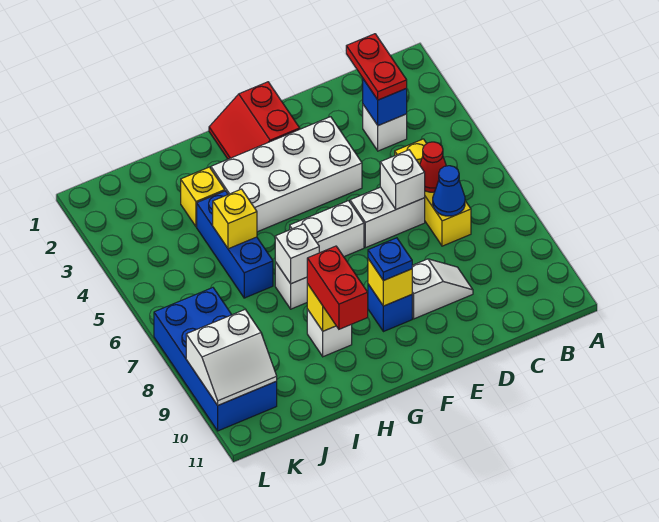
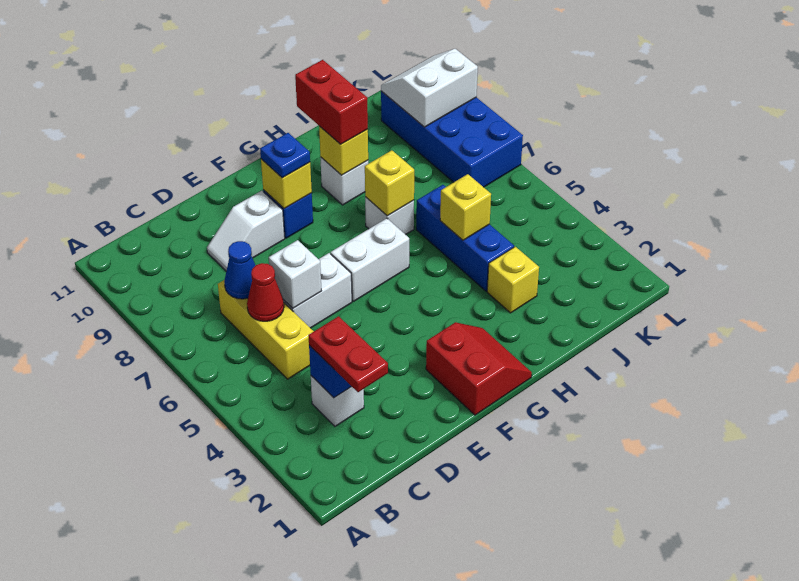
white brick E3:H4 level 1 -> none
white brick H7 level 2 -> yellow brick H7 level 2

